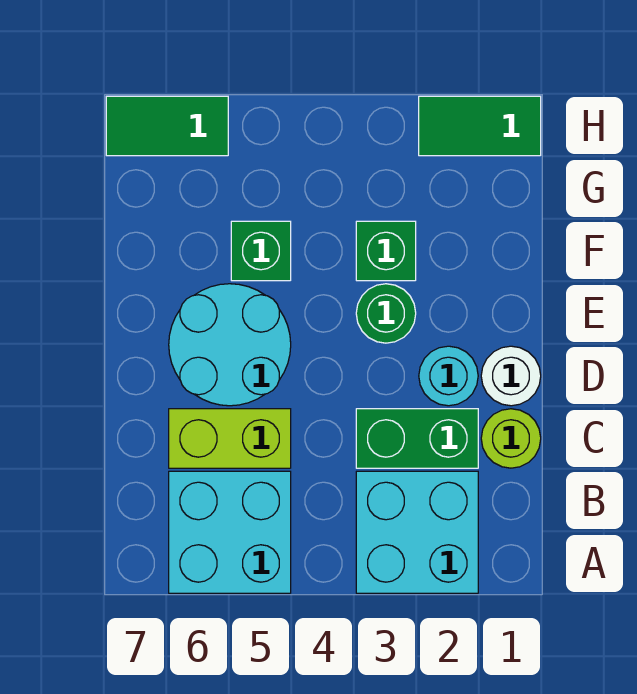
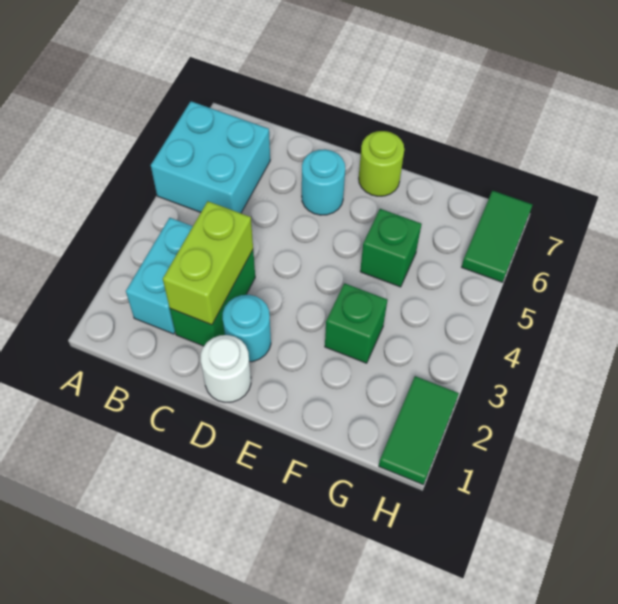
cyan brick A2:B3 level 1 -> cyan brick B2:B3 level 1
lime round brick C1 level 1 -> lime round brick E7 level 1
lime brick C5:C6 level 1 -> lime brick C2:C3 level 2
cyan round brick D5:E6 level 1 -> cyan round brick D6 level 1
green round brick E3 level 1 -> none

